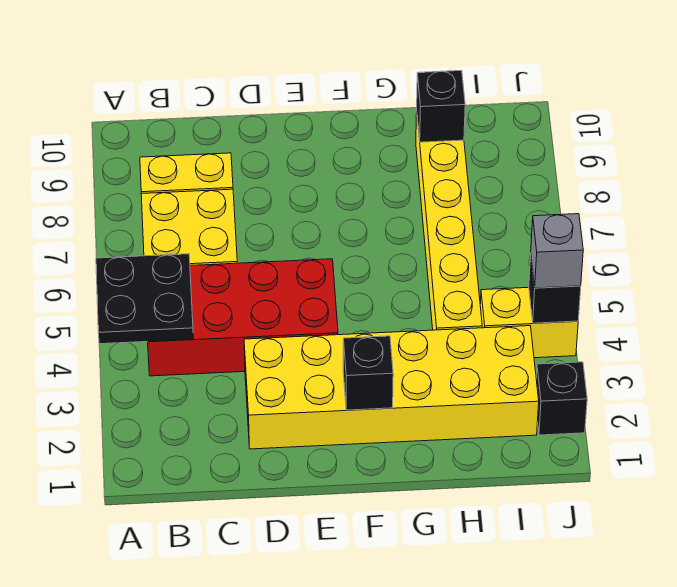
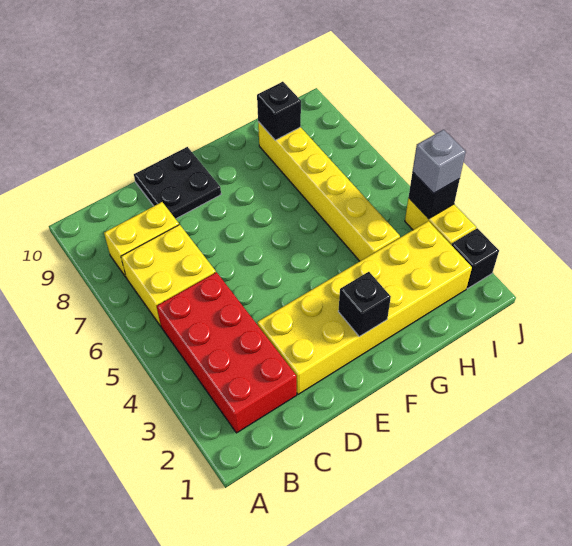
black plate A4:B5 level 2 -> black plate D9:E10 level 1
red brick B4:E5 level 1 -> red brick B2:C5 level 1
yellow brick I4:J4 level 1 -> yellow brick J3:J4 level 1

